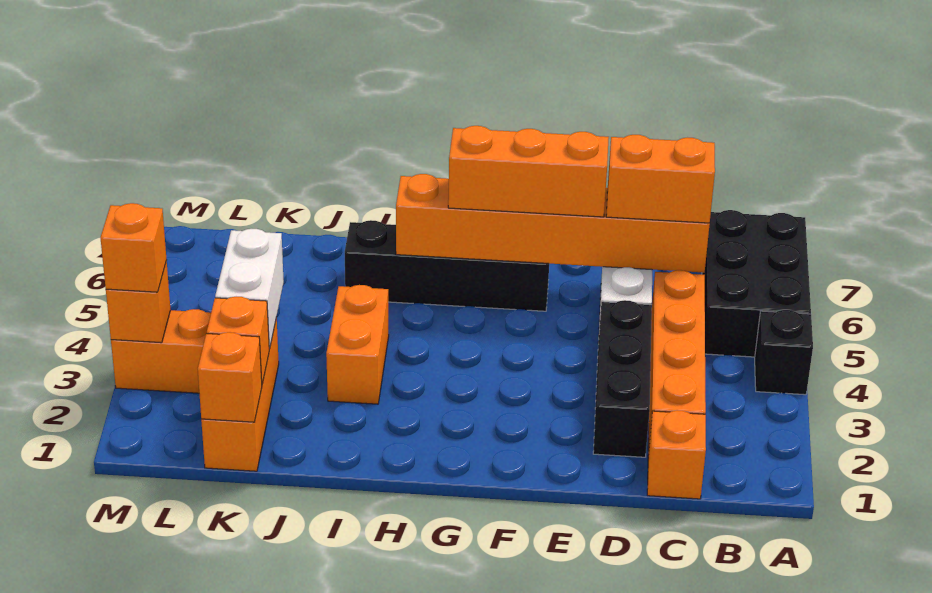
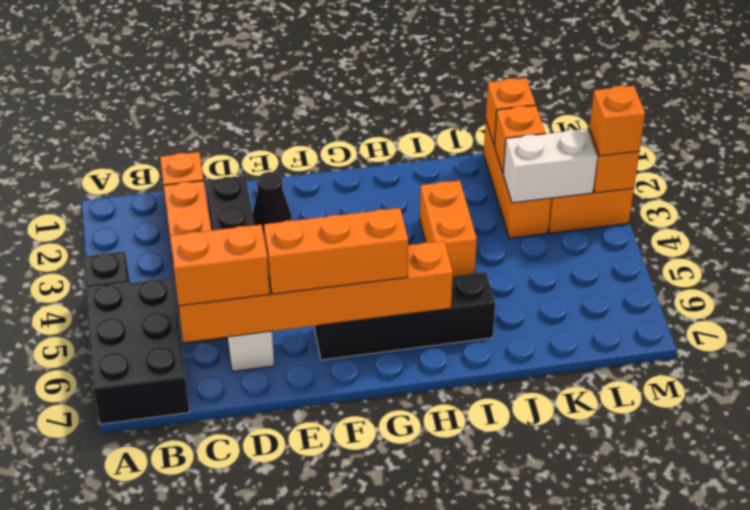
none -> black cone E2 level 1
white brick K3:K4 level 2 -> white brick K3:L3 level 2

